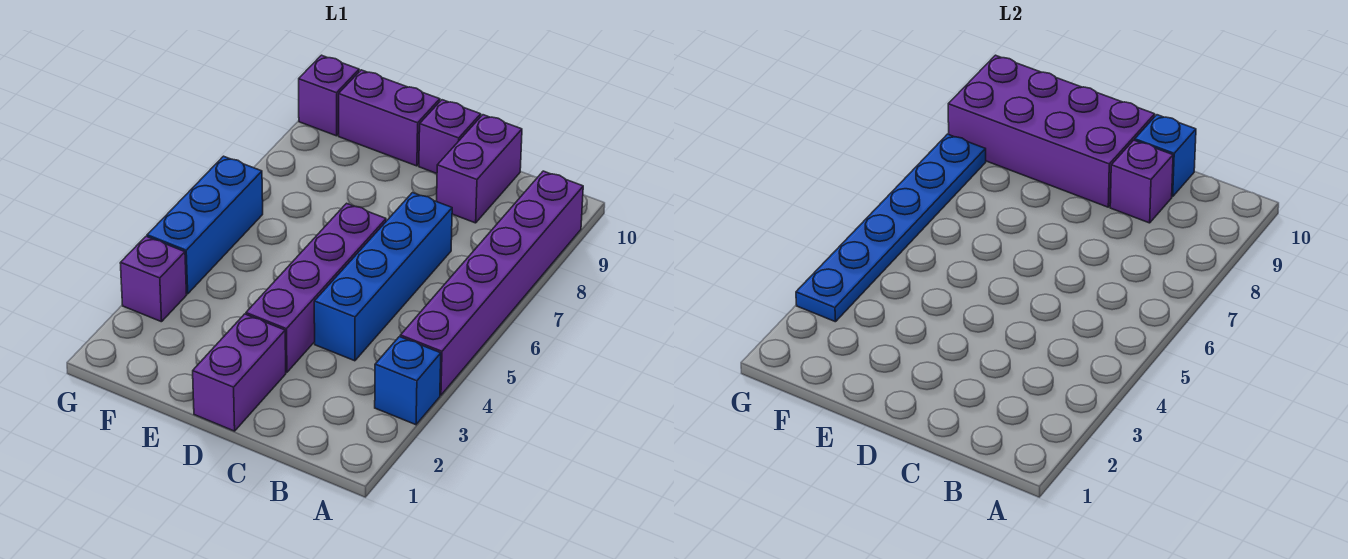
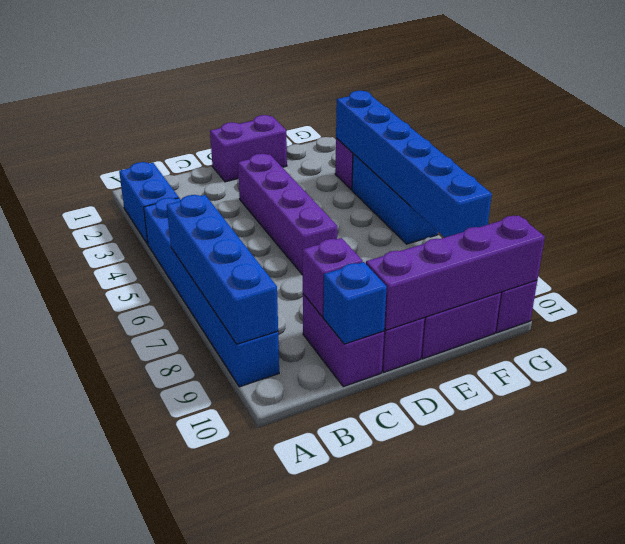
blue brick A3 level 1 -> blue brick A2:A3 level 1
purple brick A4:A9 level 1 -> blue brick A4:A9 level 1
blue brick C4:C7 level 1 -> blue brick A6:A9 level 2
purple brick D1:D2 level 1 -> purple brick D1:E1 level 1
purple brick D9:G10 level 2 -> purple brick D10:G10 level 2
blue plate G3:G8 level 2 -> blue brick G3:G8 level 2

